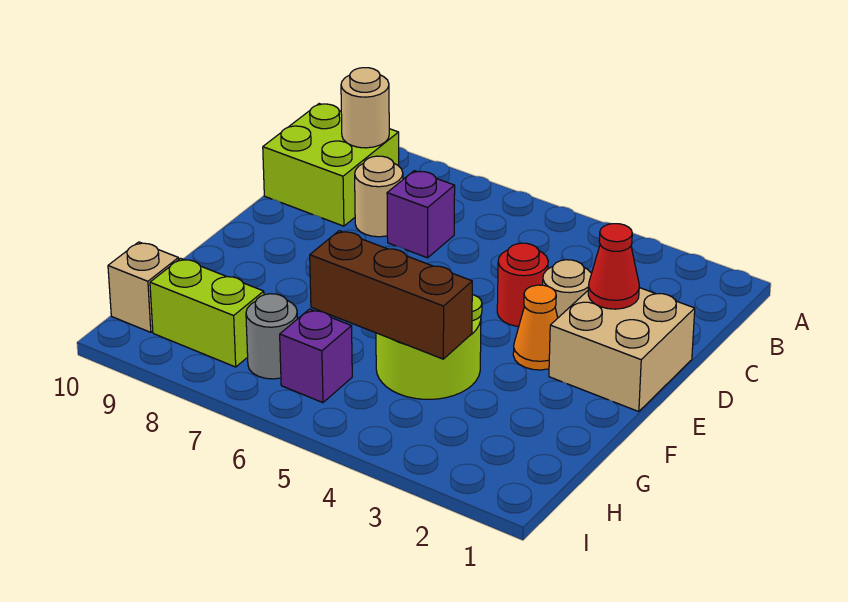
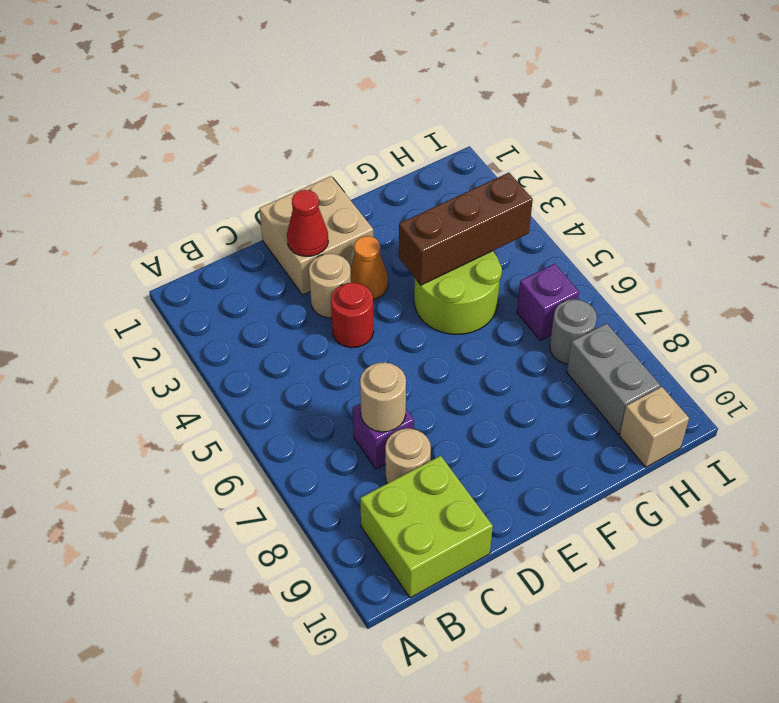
tan round brick B9 level 2 -> tan round brick C7 level 2
brown brick G4:G6 level 2 -> brown brick F4:H4 level 2
lime brick H8:H9 level 1 -> grey brick H8:H9 level 1

